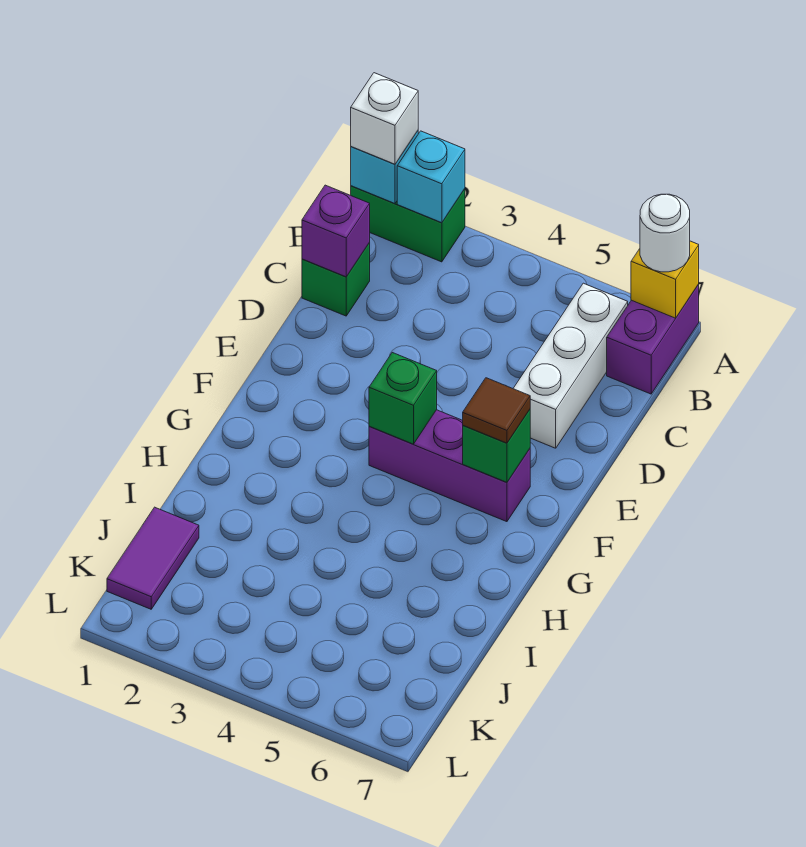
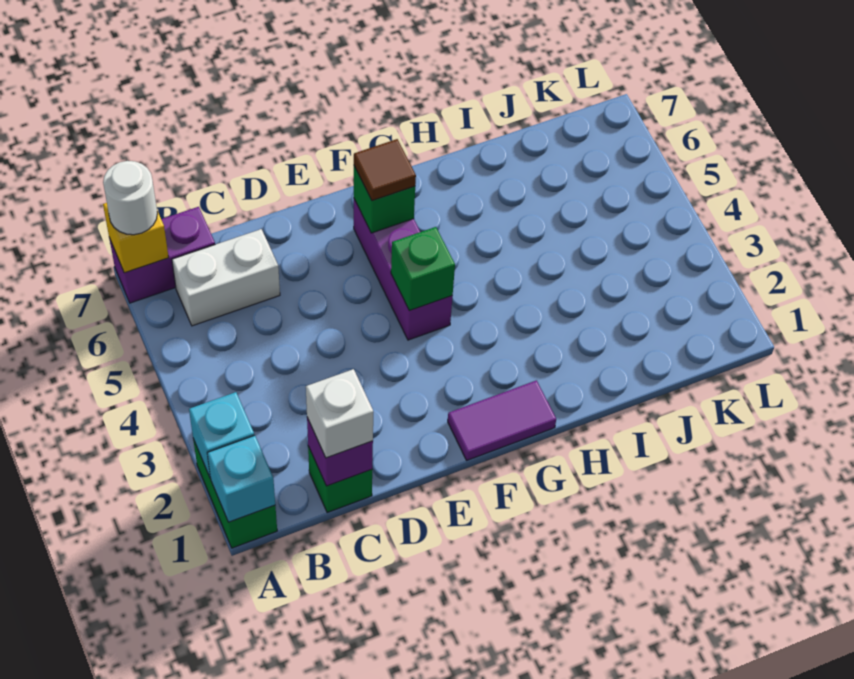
white brick A1 level 3 -> white brick C1 level 3
white brick B6:D6 level 1 -> white brick B6:C6 level 1
purple tile J1:K1 level 1 -> purple tile F1:G1 level 1

